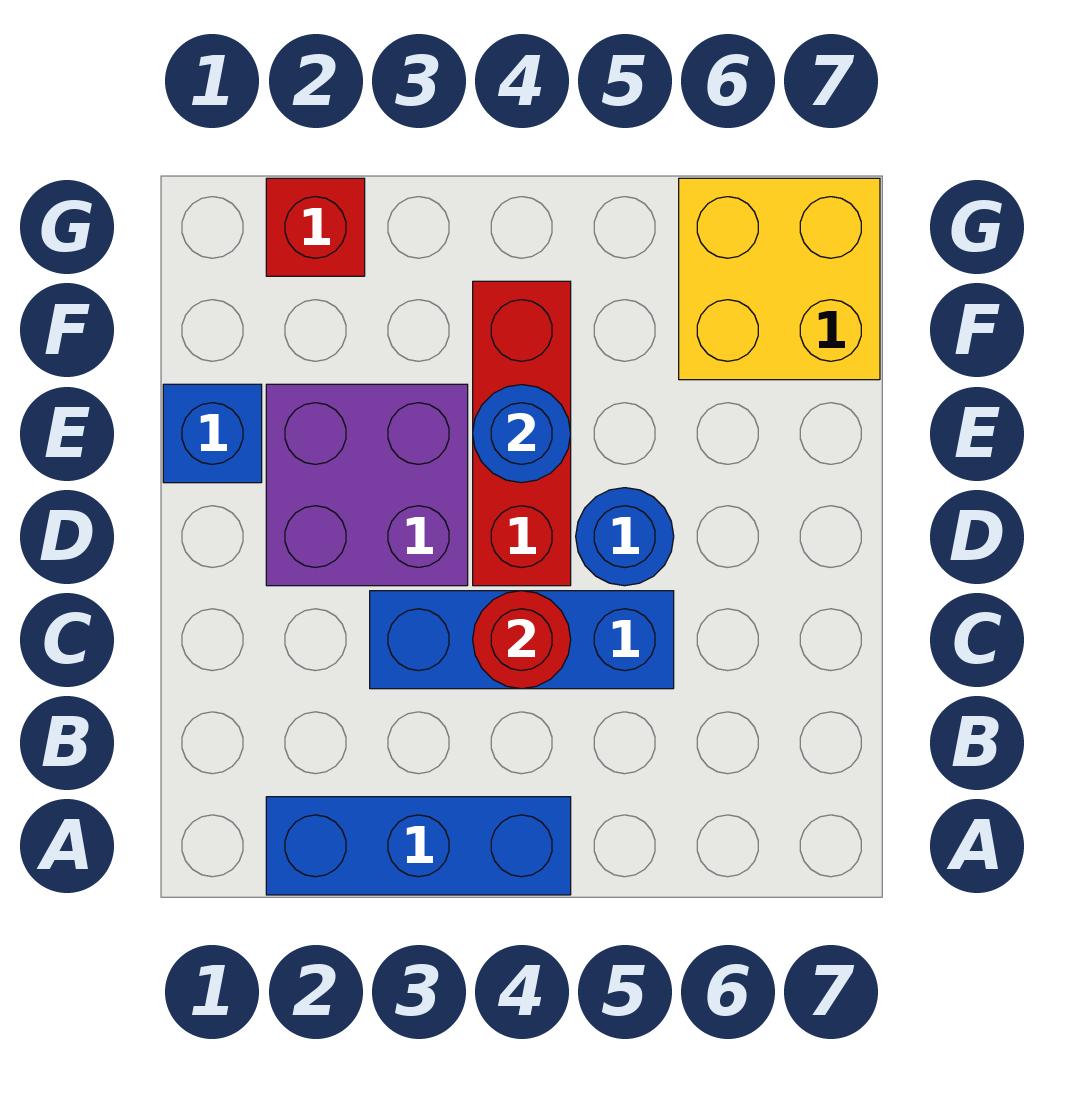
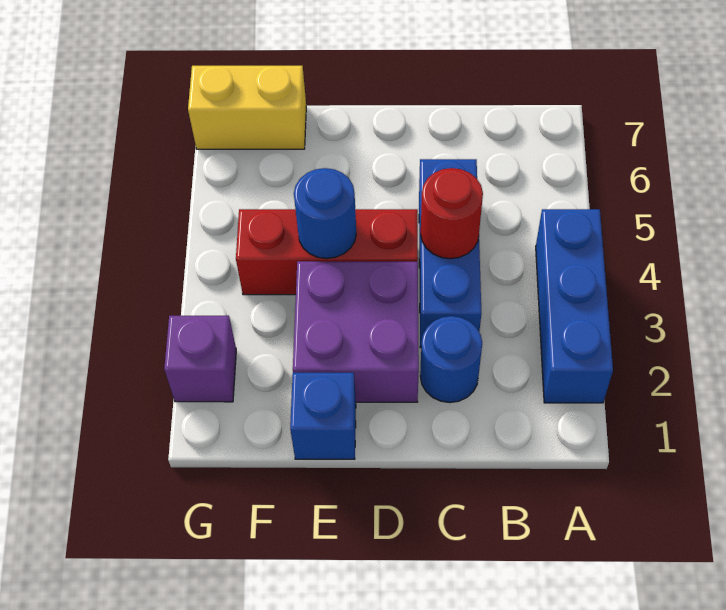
blue round brick D5 level 1 -> blue round brick C2 level 1
yellow brick F6:G7 level 1 -> yellow brick F7:G7 level 1
red brick G2 level 1 -> purple brick G2 level 1

